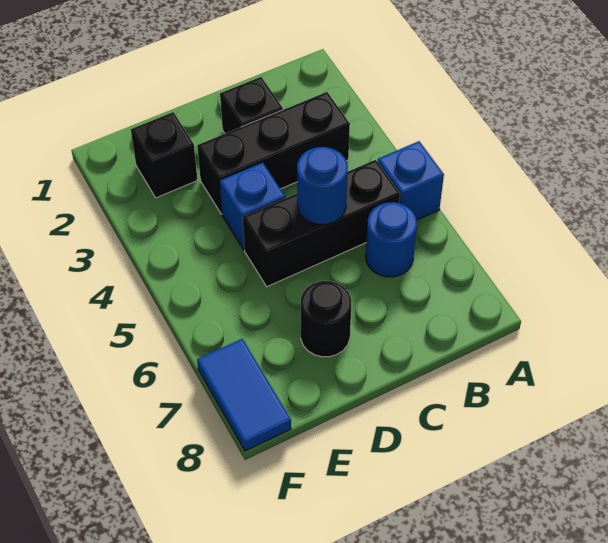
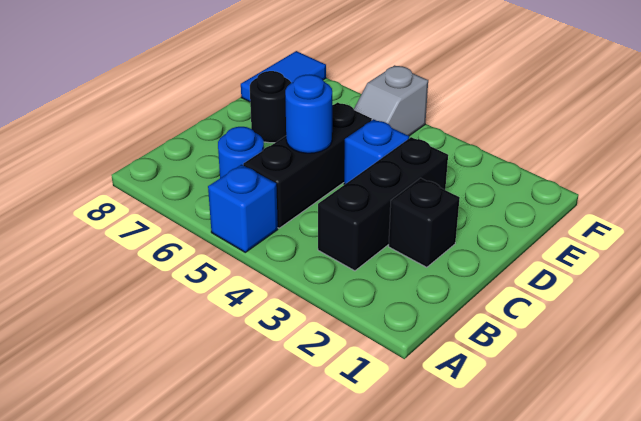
black brick E2 level 1 -> none
none -> grey slope E5:F5 level 1 top F
blue tile F7:F8 level 1 -> blue tile E8:F8 level 1

